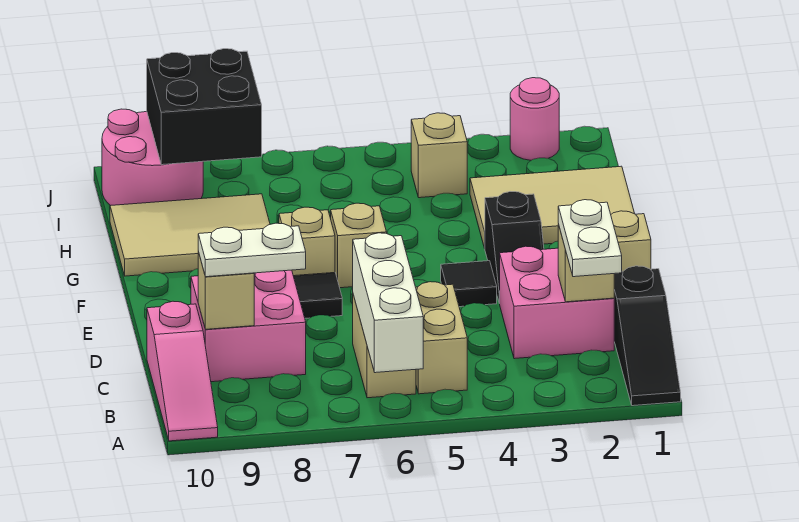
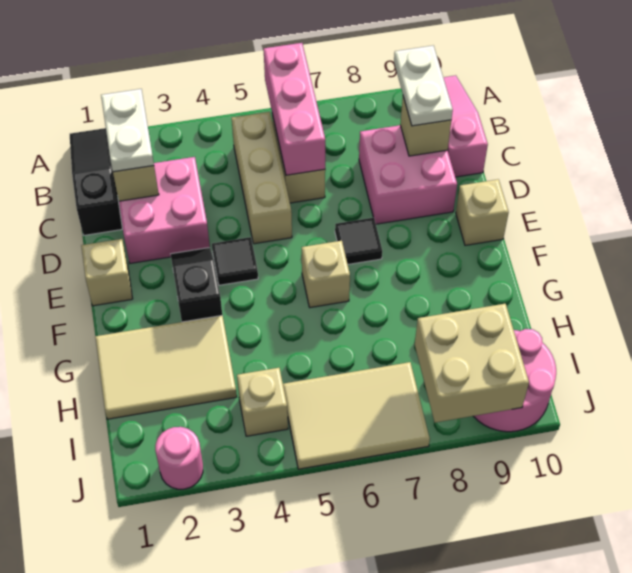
white brick A6:C6 level 2 -> pink brick A6:C6 level 2
tan brick B5:C5 level 1 -> tan brick B5:D5 level 1
white plate C8:C9 level 3 -> white plate B9:C9 level 3
tan brick F7 level 1 -> tan brick E10 level 1
tan tile G8:H10 level 1 -> tan tile I5:J7 level 1
black brick I8:J9 level 2 -> tan brick I8:J9 level 2

